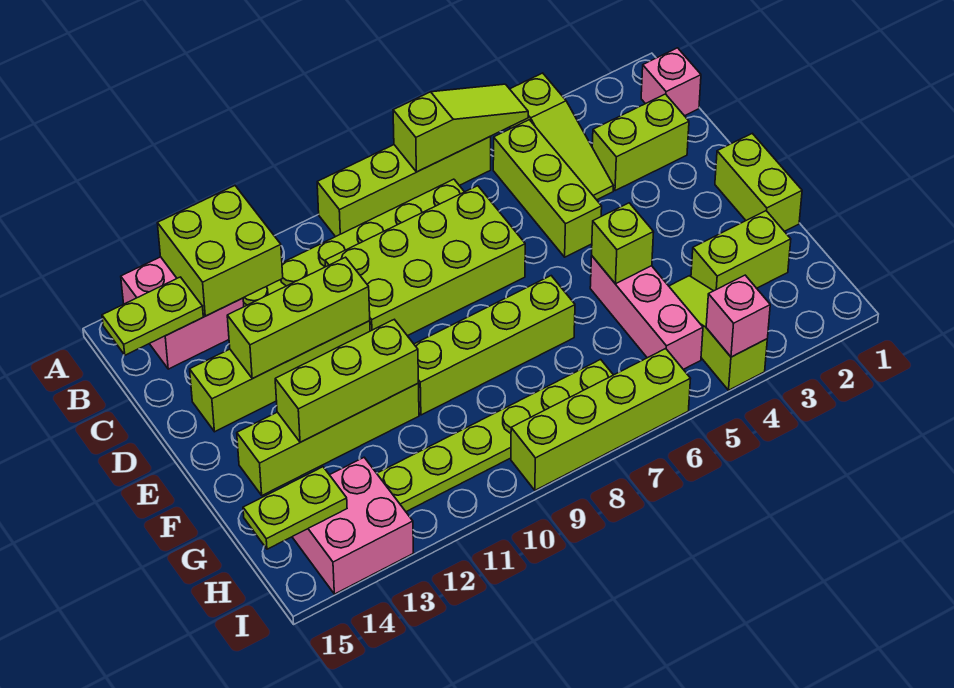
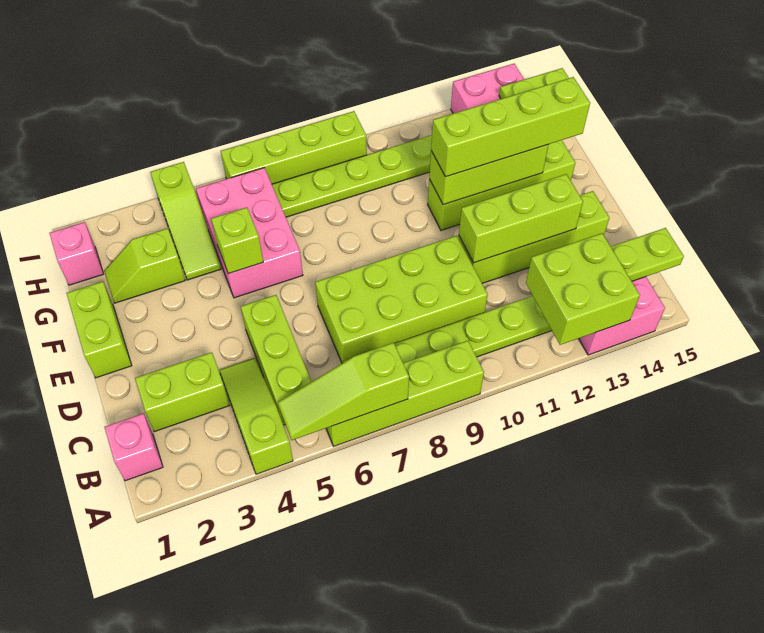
pink brick F5:H5 level 1 -> pink brick F5:H6 level 1
lime brick F7:F10 level 1 -> lime brick F11:F14 level 3
lime brick G2:G3 level 1 -> lime slope G2:G3 level 1 top 3
pink brick I4 level 2 -> pink brick H1 level 1

